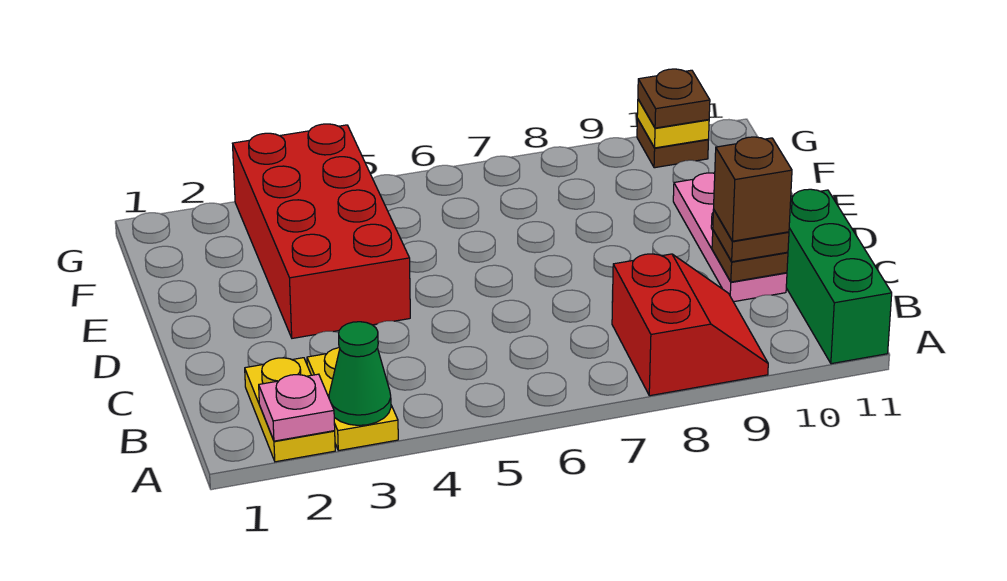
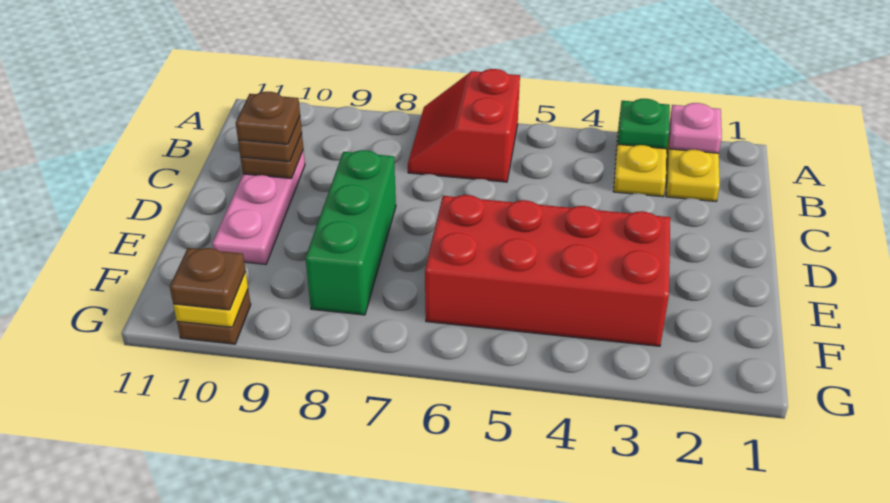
green cone A3 level 2 -> green plate A3 level 2
red slope A8:B9 level 1 top 8 -> red slope A6:B7 level 1 top 6
green brick A11:C11 level 1 -> green brick D8:F8 level 1
brown brick C10 level 4 -> brown plate C10 level 4
red brick D3:G4 level 1 -> red brick E3:F6 level 1

